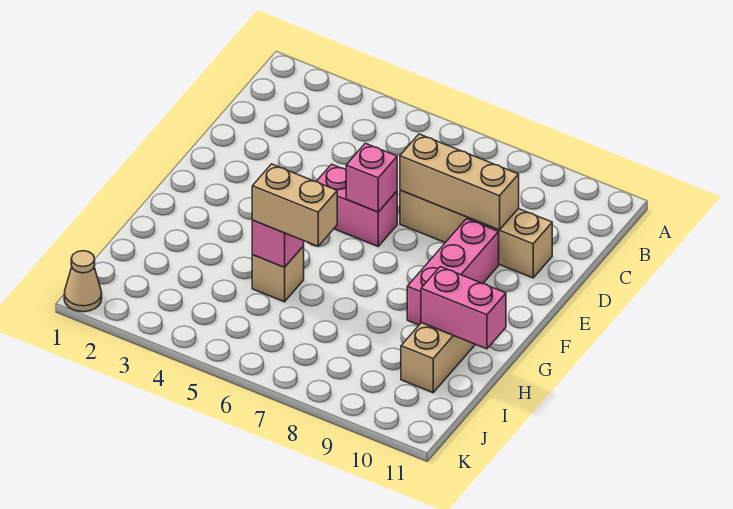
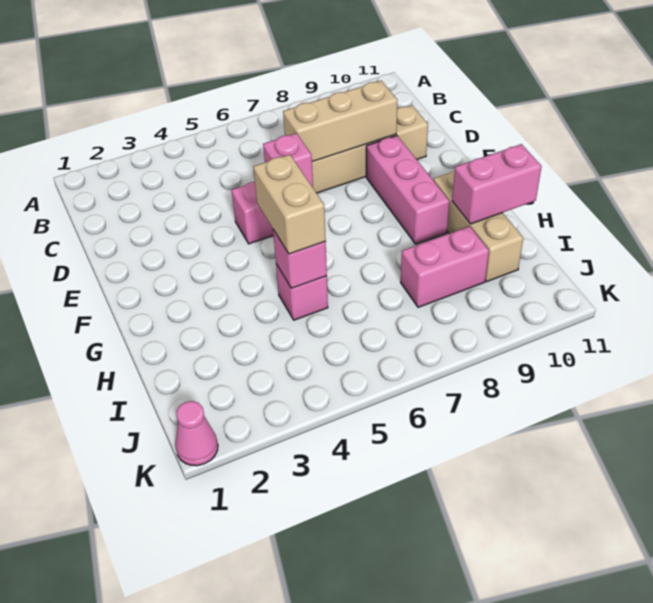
tan brick H5 level 1 -> pink brick H5 level 1
tan brick H5:H6 level 3 -> tan brick G5:H5 level 3
none -> pink brick I8:I9 level 1
tan cone K1 level 1 -> pink cone K1 level 1

